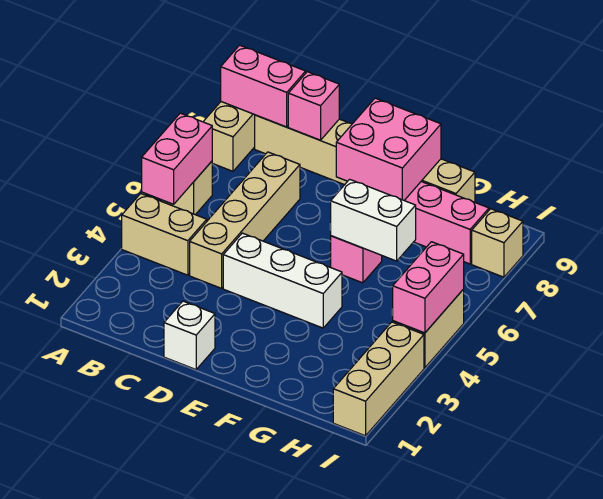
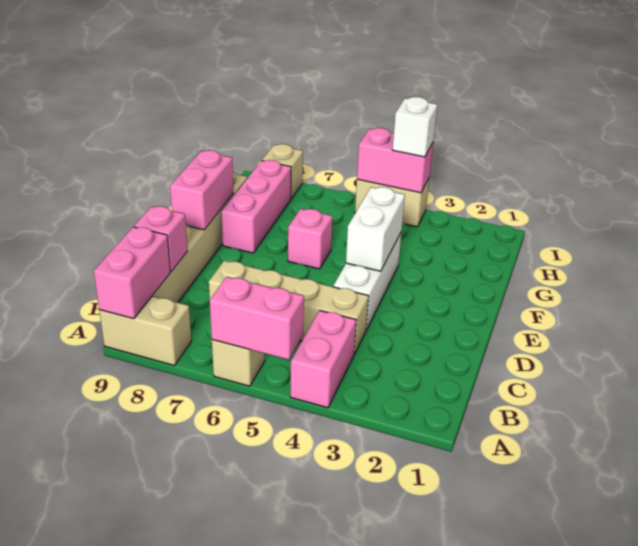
tan brick A4:B4 level 1 -> pink brick A4:B4 level 1
white brick D1 level 1 -> white brick I4 level 3
pink brick E8:F9 level 2 -> pink brick E9:F9 level 2
white brick F6:G6 level 2 -> white brick E4:F4 level 2
tan brick I1:I3 level 1 -> none

